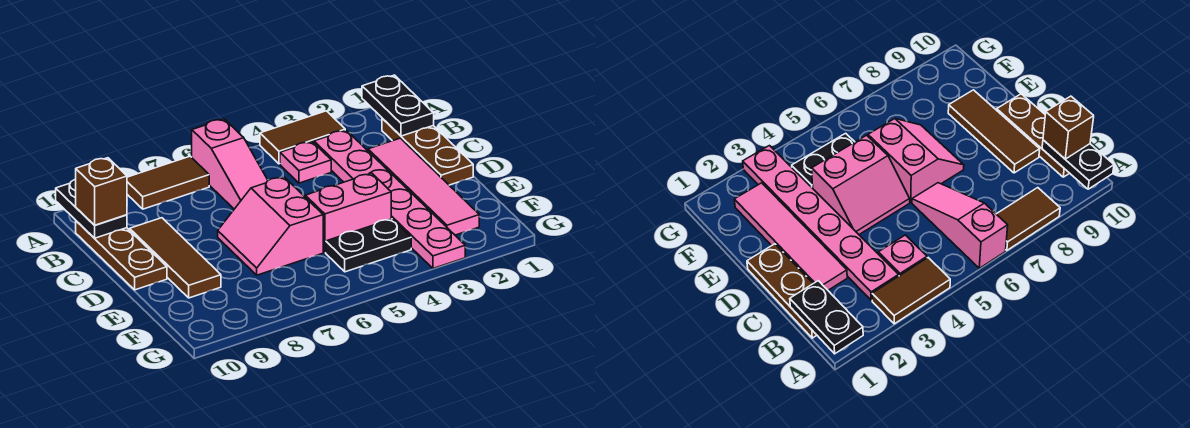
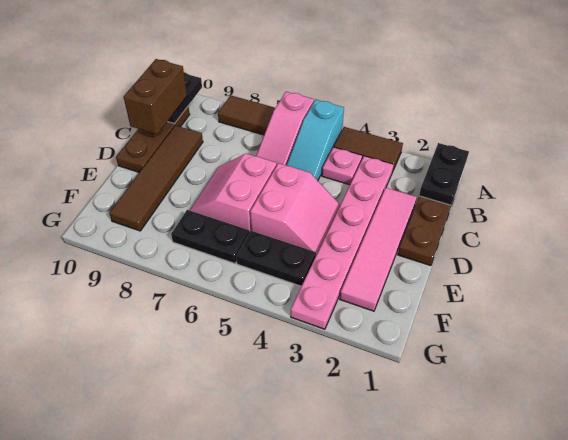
none -> cyan slope A5:C5 level 1 top A
brown brick B10 level 3 -> brown brick B10:C10 level 3
brown tile C9:E9 level 1 -> brown tile C9:F9 level 1
pink slope D4:E5 level 1 top E -> pink slope D4:E5 level 1 top 5
none -> black plate F6:F7 level 1

